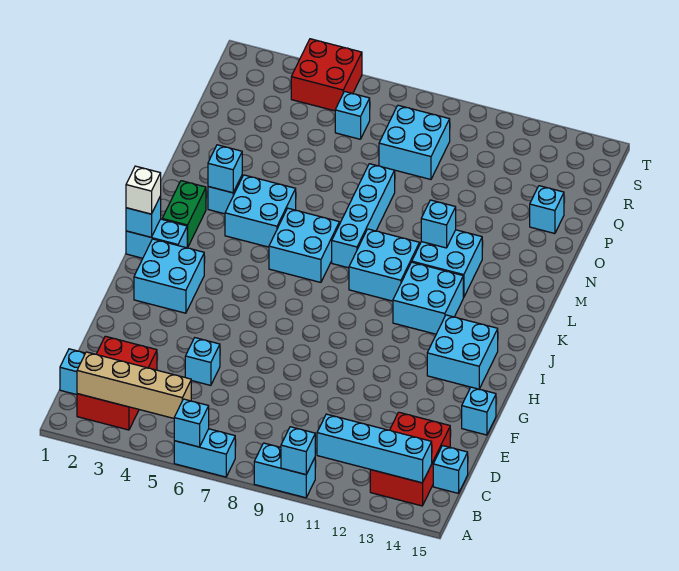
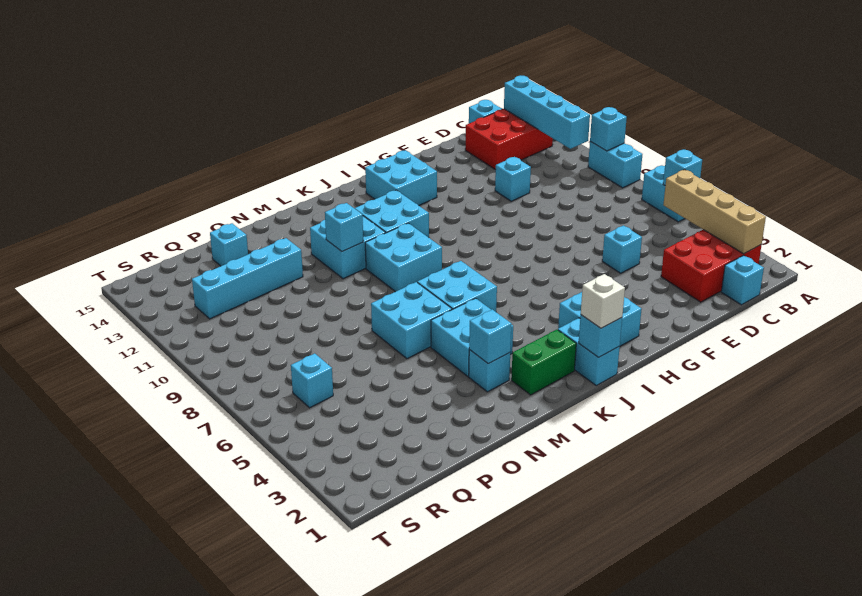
cyan brick F15 level 1 -> cyan brick E11 level 1
cyan brick L8:O8 level 1 -> cyan brick O12:R12 level 1
cyan brick Q8:R9 level 1 -> cyan brick M6:N7 level 1
red brick S4:T5 level 1 -> none

